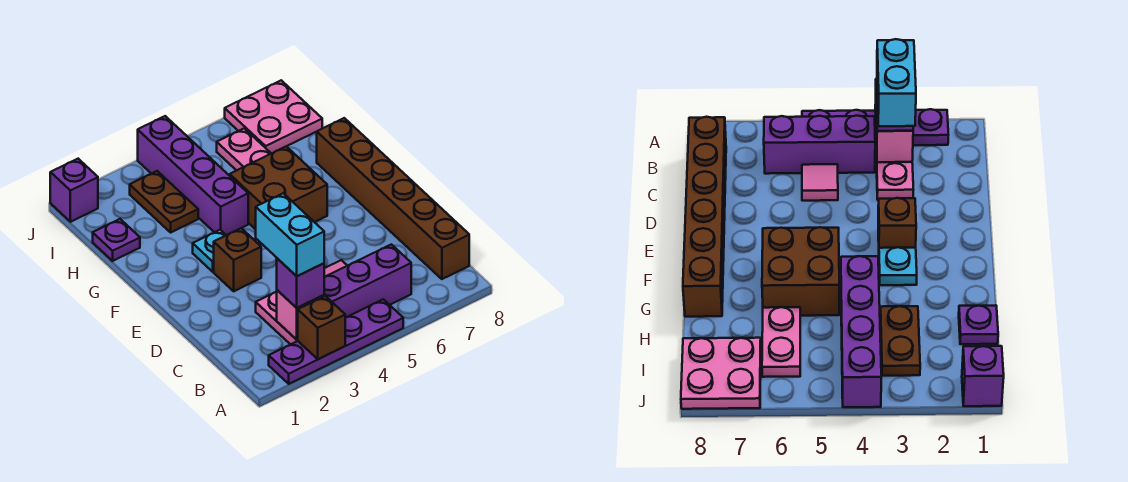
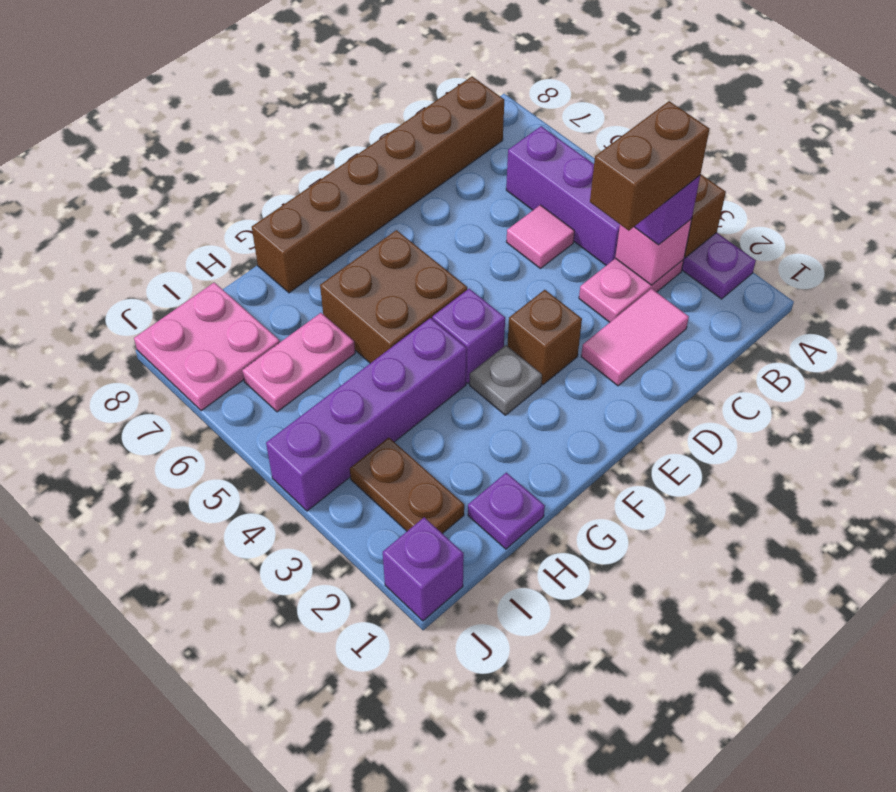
cyan brick B3:C3 level 4 -> brown brick B3:C3 level 4
none -> pink tile C2:D2 level 1
cyan plate F3 level 1 -> grey plate F3 level 1
none -> purple brick F4 level 1
brown plate H3:I3 level 1 -> brown plate I2:I3 level 1

